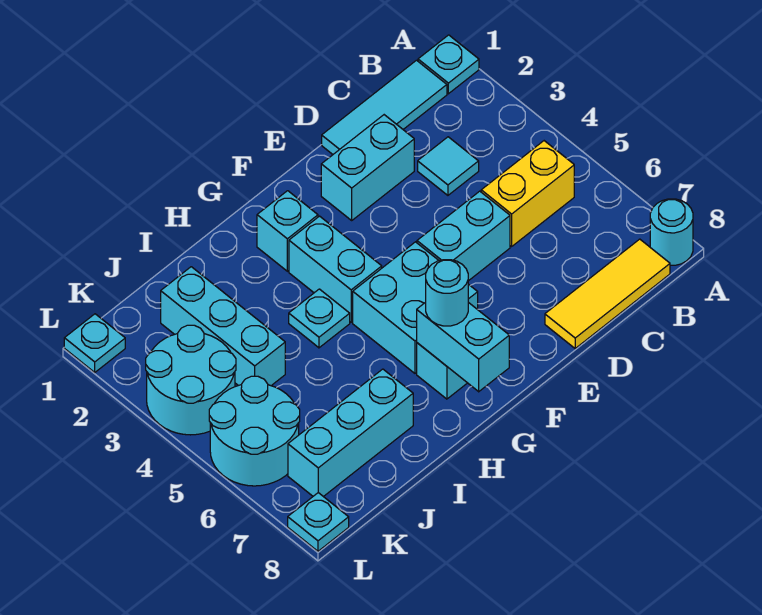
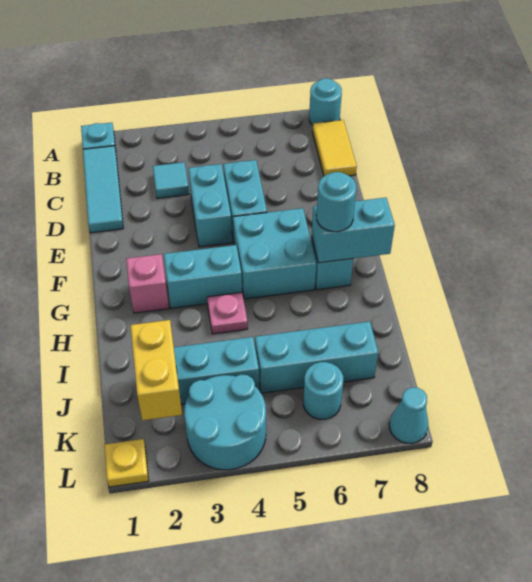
yellow brick B5:C5 level 1 -> yellow brick J2:K2 level 2
yellow tile B8:D8 level 1 -> yellow tile B8:C8 level 1
cyan brick D2:E2 level 1 -> cyan brick D4:E4 level 1
cyan brick G2 level 1 -> pink brick G2 level 1
cyan plate H4 level 1 -> pink plate H4 level 1
cyan brick I7:K7 level 1 -> cyan brick J5:J7 level 1
cyan round brick K5:L6 level 1 -> cyan round brick K6 level 1
cyan plate L1 level 1 -> yellow plate L1 level 1
cyan plate L8 level 1 -> cyan cone L8 level 1

